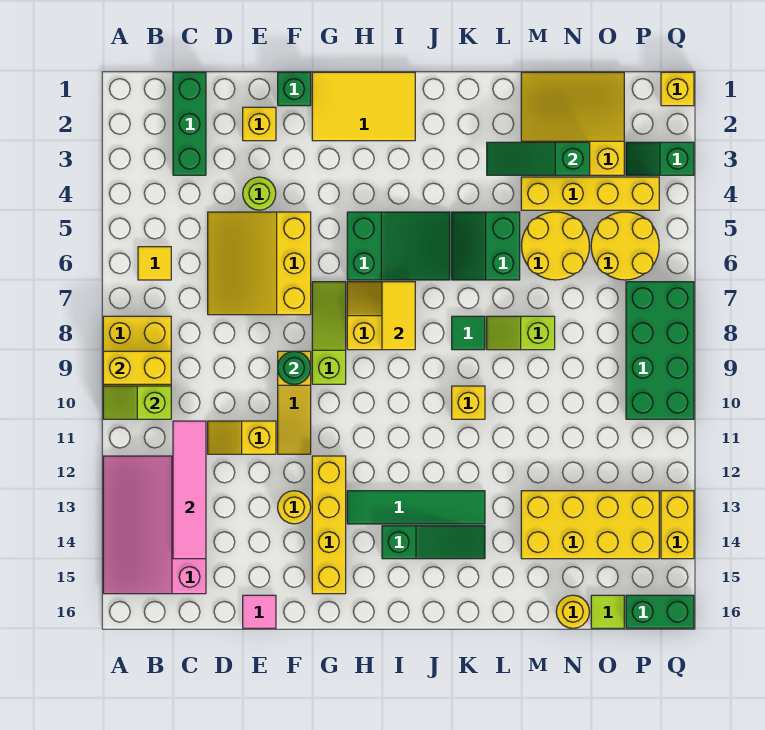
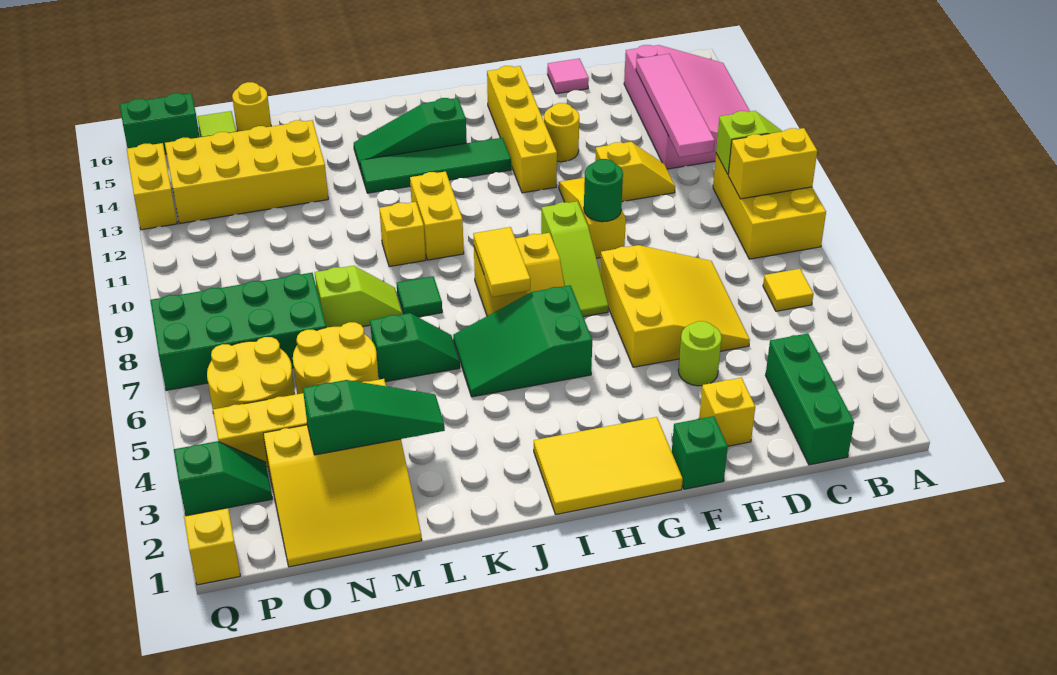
none -> yellow brick J10:J11 level 1
green slope K5:L6 level 1 top L -> green slope K6:L6 level 1 top L
green brick P7:Q10 level 1 -> green brick N7:Q8 level 1

